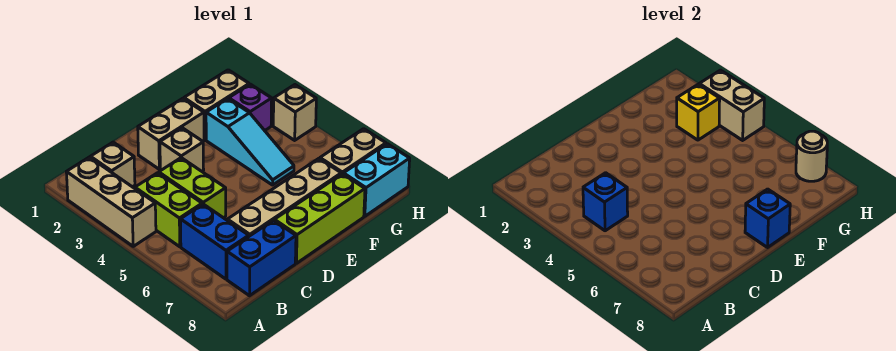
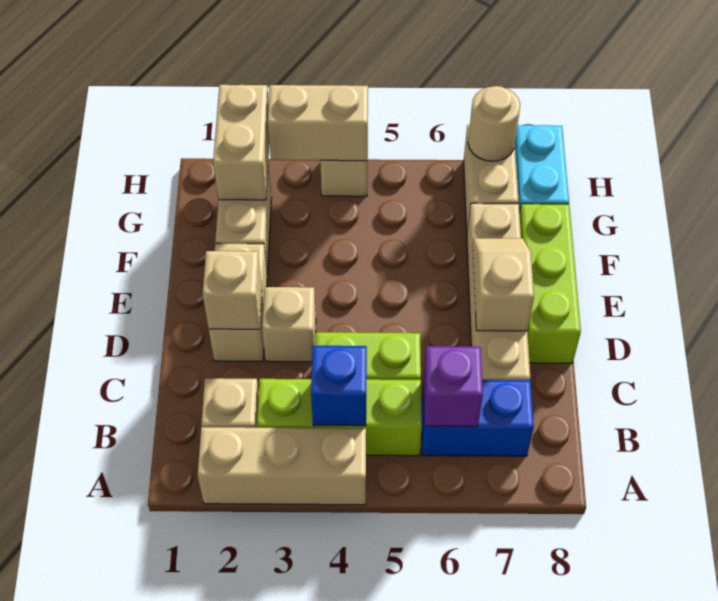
lime brick B4:B5 level 1 -> lime brick B3:B5 level 1
blue brick B8:C8 level 1 -> none
none -> tan brick D2 level 2
none -> tan slope D7:E7 level 2 top D
blue brick E8 level 2 -> none
cyan slope F3:F5 level 1 top 3 -> none
none -> tan brick G2:H2 level 2
purple brick G3 level 1 -> purple brick B6 level 2
yellow brick G3 level 2 -> none

